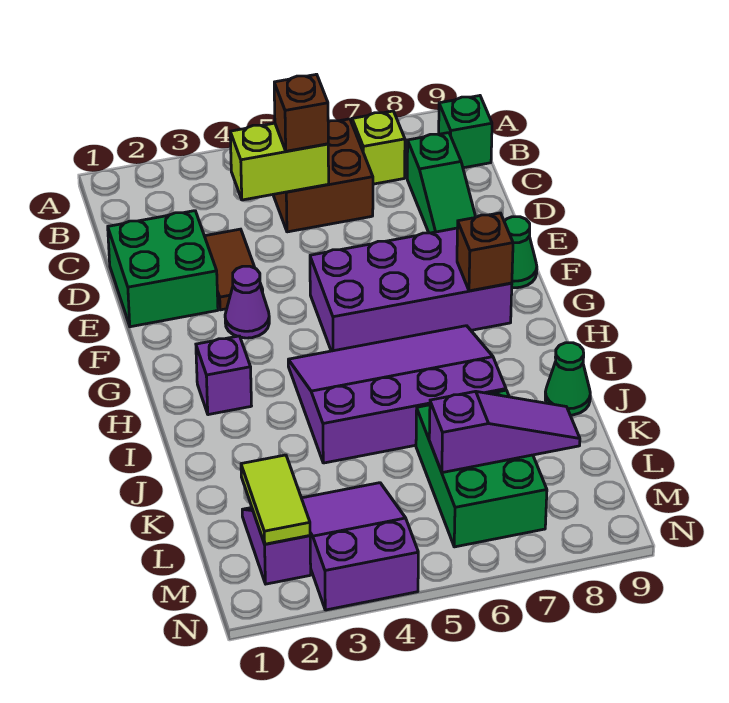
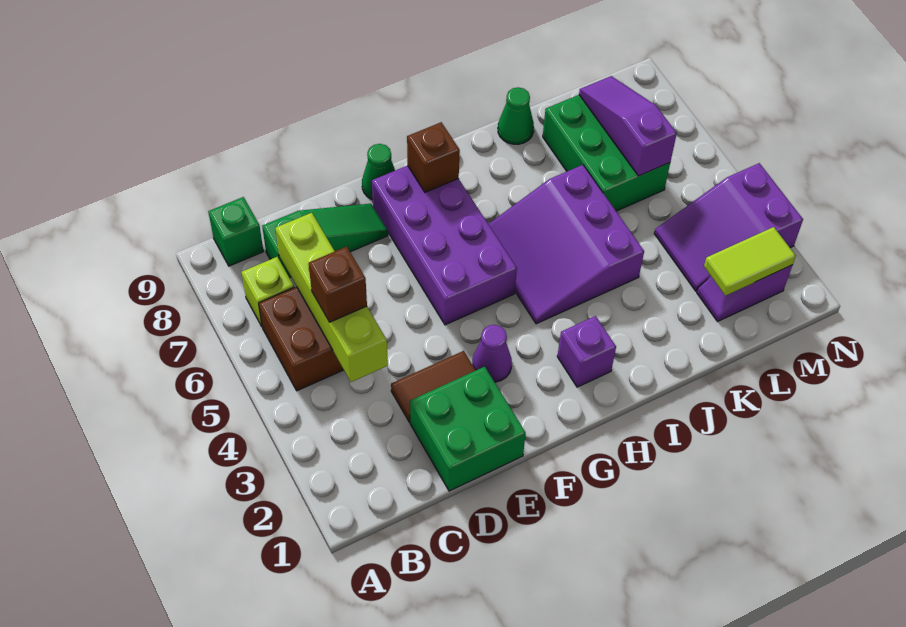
lime brick C4:C5 level 2 -> lime brick C4:C7 level 2
purple slope H4:J7 level 1 top J -> purple slope H4:J6 level 1 top J
green brick K6:M7 level 1 -> green brick K6:L8 level 1

